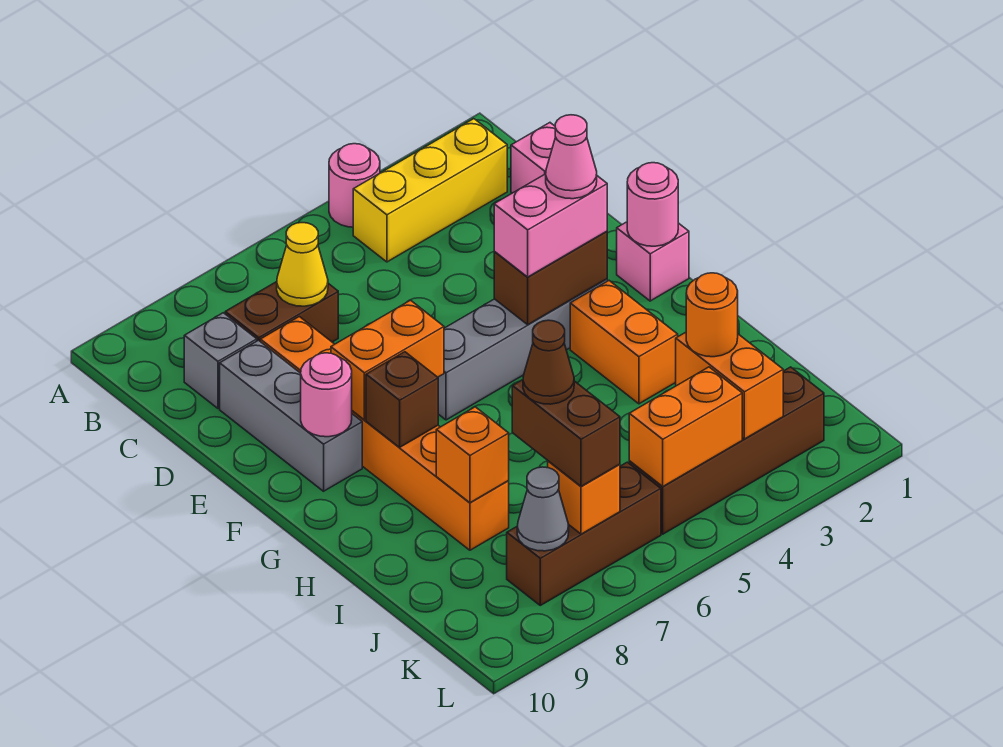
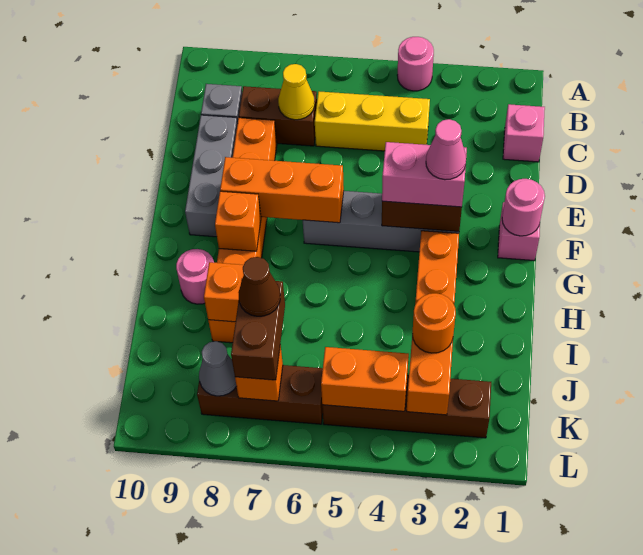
yellow brick B2:B4 level 1 -> yellow brick C4:C6 level 1
orange brick F7:F8 level 2 -> orange brick F6:F8 level 2
pink round brick F9 level 2 -> pink round brick H9 level 1
brown brick G8 level 2 -> orange brick G8 level 2

